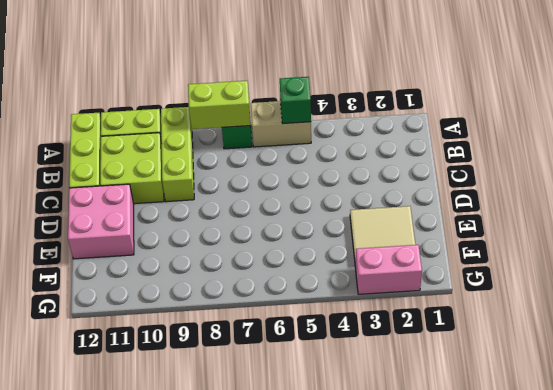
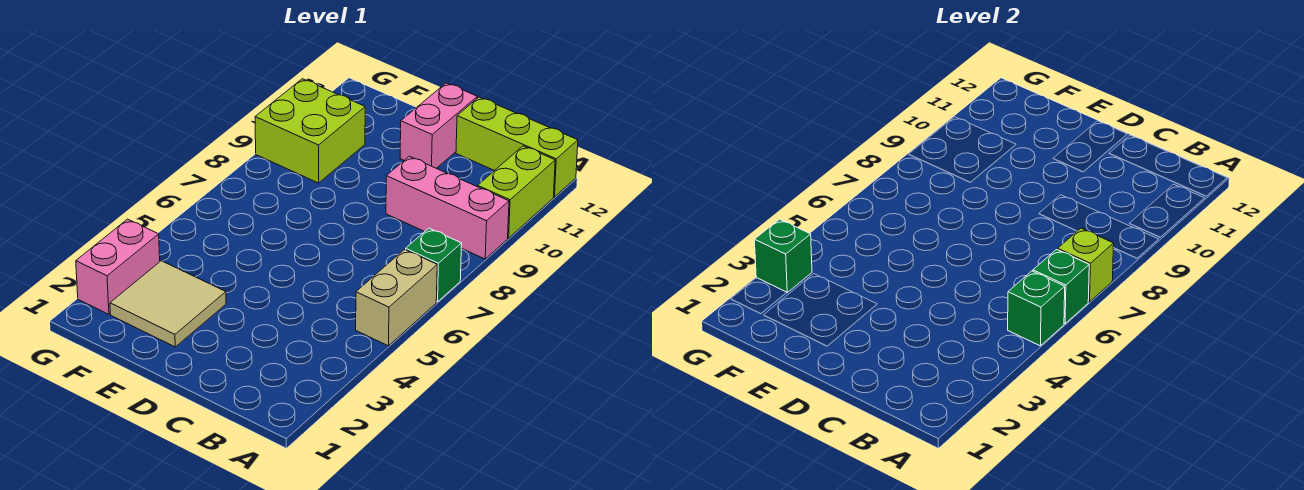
none -> green brick A6 level 2
lime brick A7:A8 level 2 -> lime brick A7 level 2
lime brick A9:C9 level 1 -> pink brick A9:C9 level 1
lime brick B10:C11 level 1 -> lime brick F9:G10 level 1
pink brick D11:E12 level 1 -> pink brick D11:D12 level 1
none -> green brick G3 level 2

